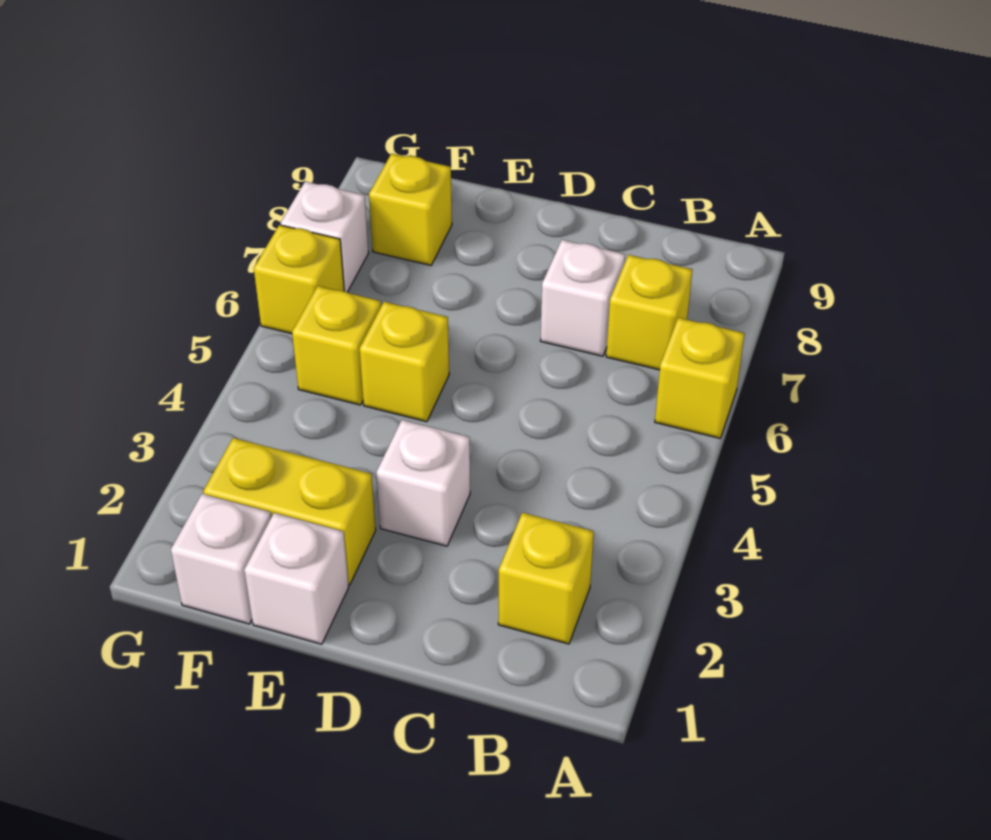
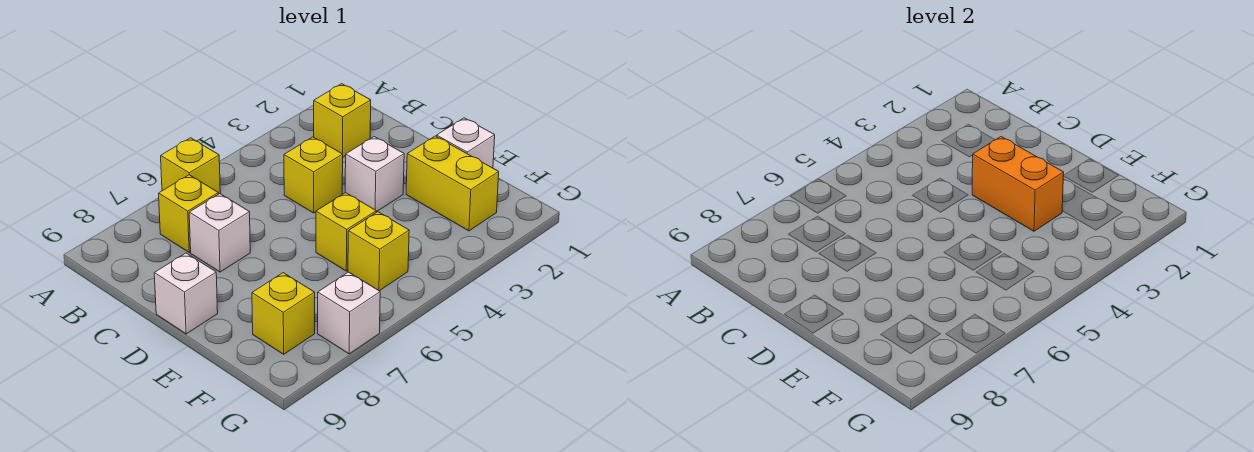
none -> orange brick D3:E3 level 2
white brick F1 level 1 -> white brick D9 level 1
yellow brick G6 level 1 -> yellow brick C4 level 1

